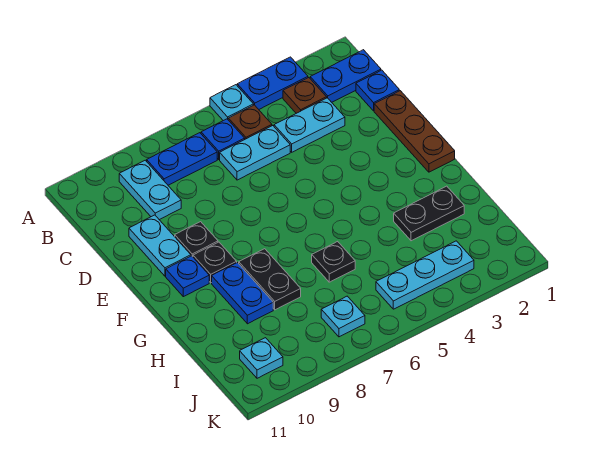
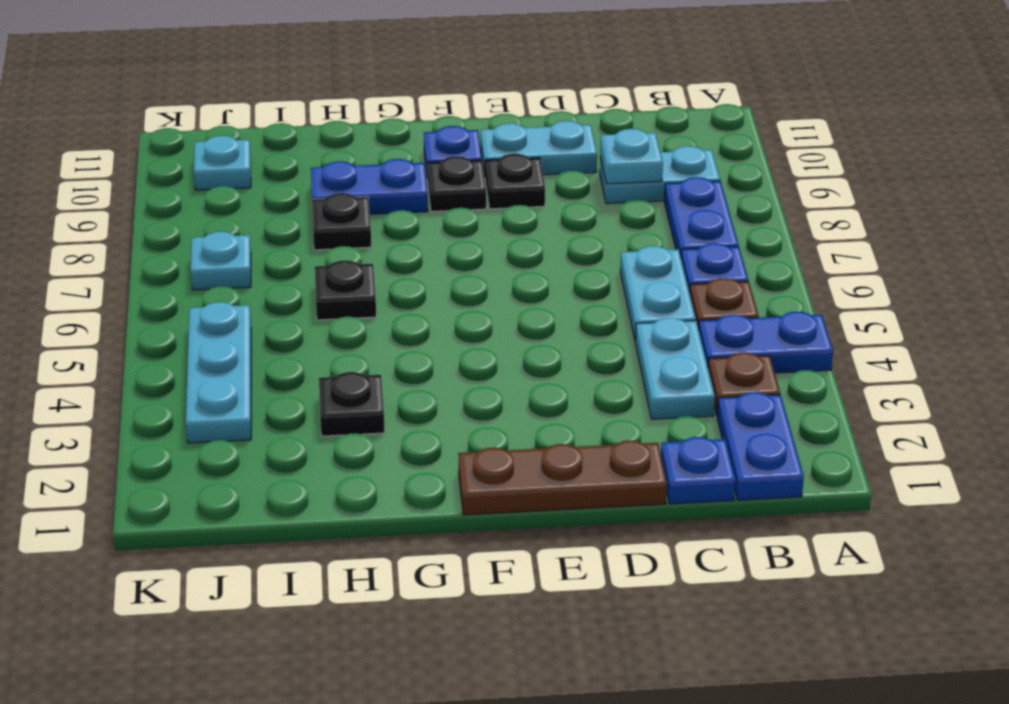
blue plate A3:A4 level 1 -> blue plate A4:B4 level 1
cyan plate A5 level 1 -> cyan plate C9 level 2
black plate G8:H8 level 1 -> black plate H8 level 1
black plate H2:H3 level 1 -> black plate H3 level 1

